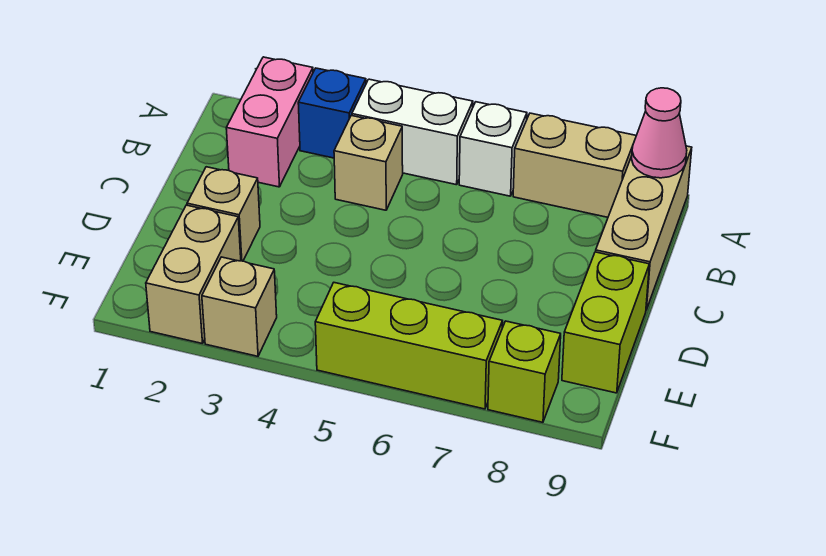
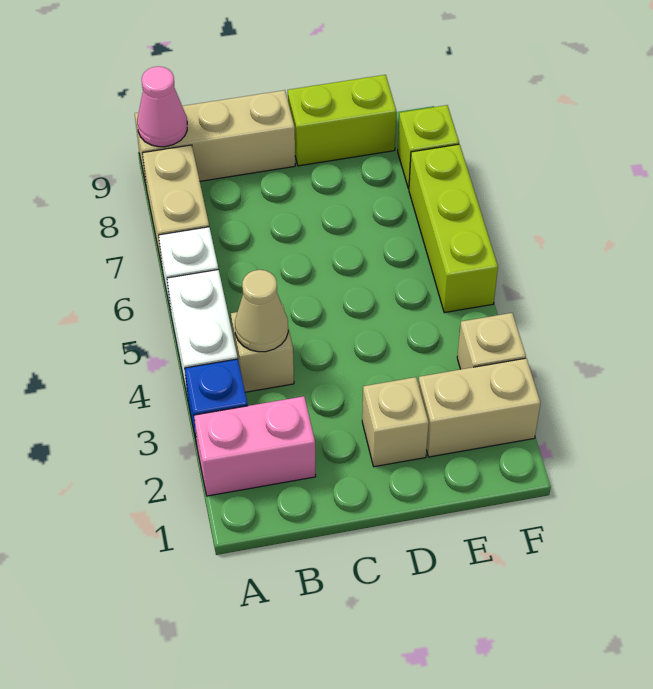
none -> tan cone B4 level 2

